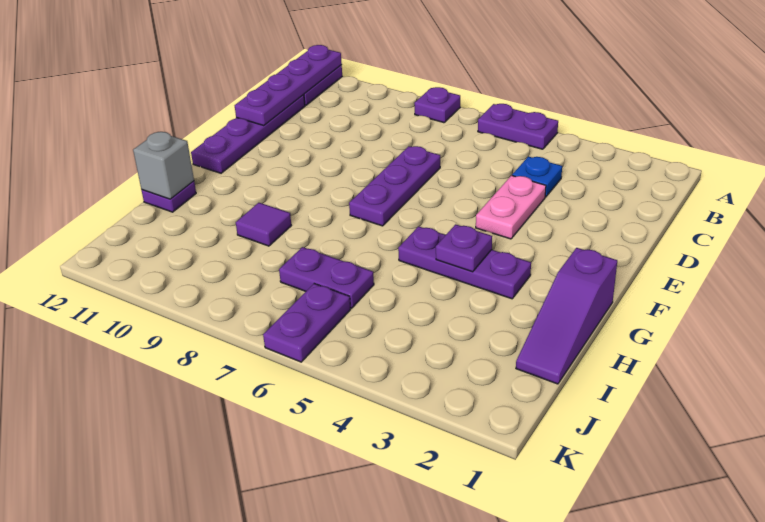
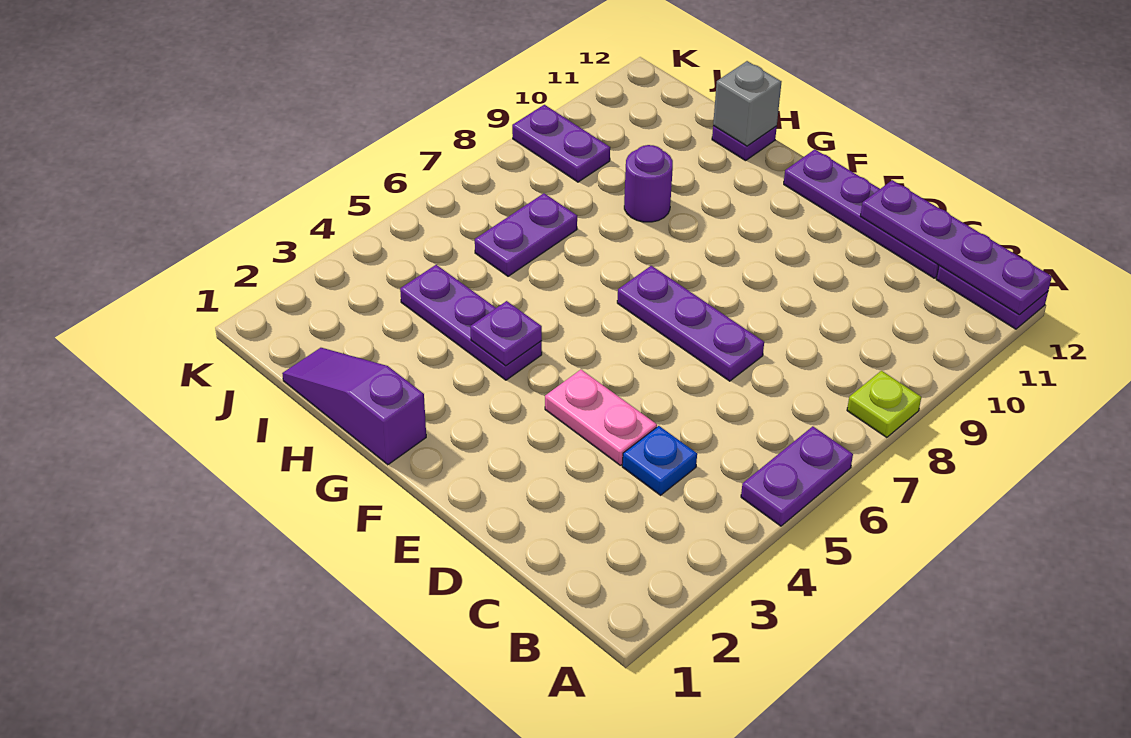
purple plate A8 level 1 -> lime plate A8 level 1
purple plate G3:G5 level 1 -> purple plate G4:I4 level 1
purple tile H9 level 1 -> purple round brick H9 level 1
purple plate J6:K6 level 1 -> purple plate J9:K9 level 1

